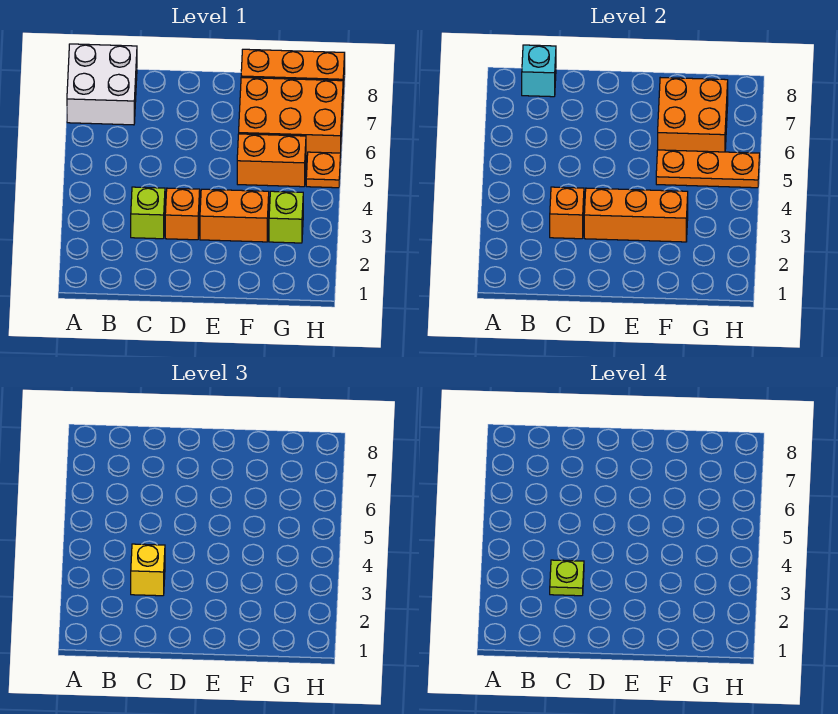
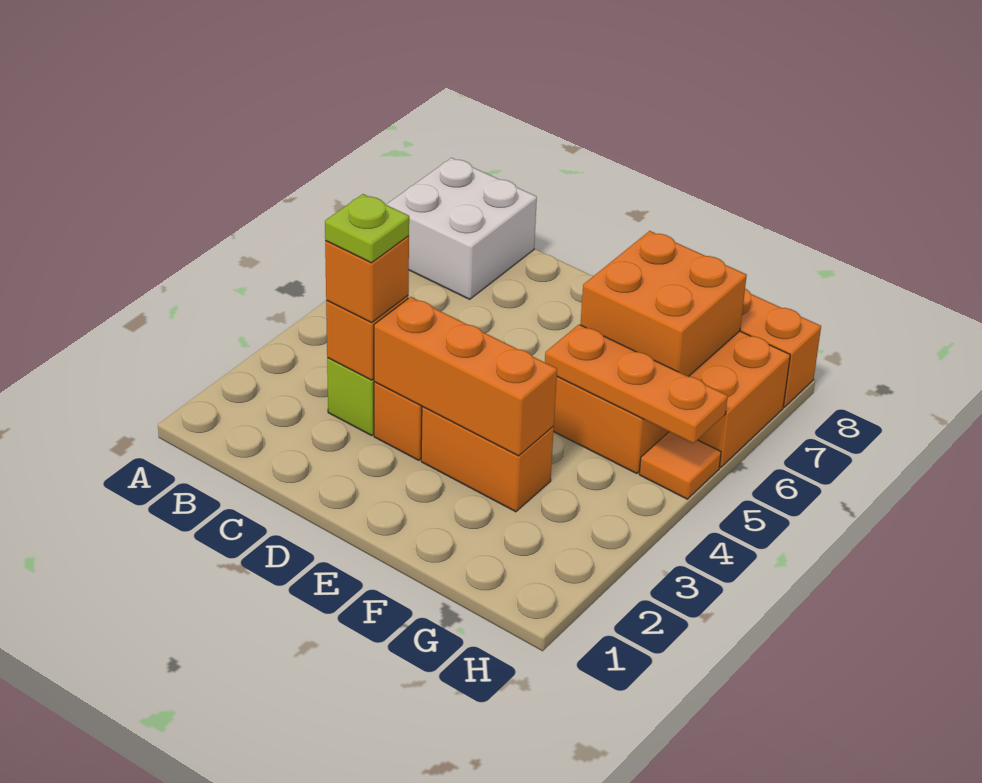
cyan brick B8 level 2 -> none
yellow brick C3 level 3 -> orange brick C3 level 3
lime brick G3 level 1 -> none
orange plate H5 level 1 -> orange tile H5 level 1

